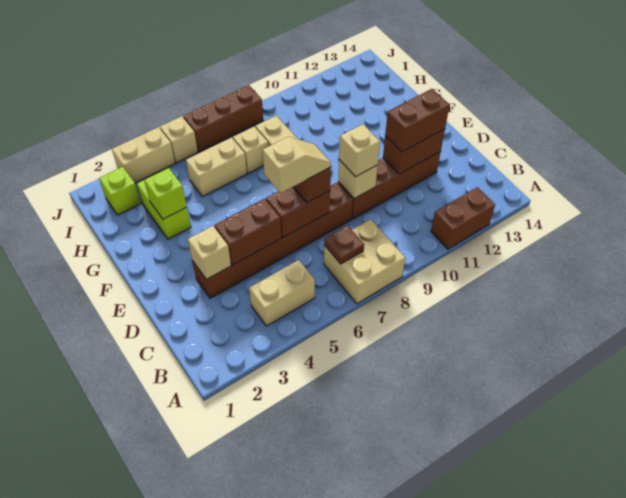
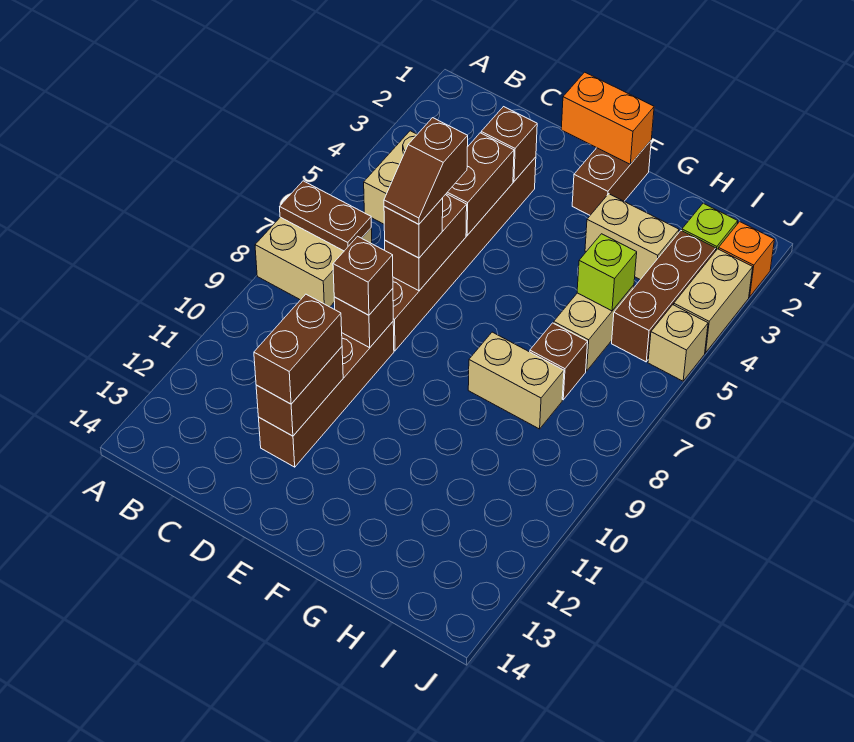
brown brick A11:A12 level 1 -> brown brick F1:F2 level 1
brown plate B7 level 2 -> brown plate A7:B7 level 2
tan brick D3 level 2 -> brown brick D3 level 2
tan slope D6:D7 level 4 top 6 -> brown slope D6:D7 level 4 top 6
tan brick D9 level 2 -> brown brick D9 level 2
tan brick D9 level 3 -> brown brick D9 level 3
none -> orange brick E1:F1 level 2
lime brick G3:H3 level 1 -> tan brick G3:H3 level 1
lime brick G3 level 2 -> lime brick H5 level 2
tan brick H7 level 1 -> brown brick H7 level 1
none -> orange brick J2 level 1
brown brick J6:J8 level 1 -> brown brick I3:I5 level 1

